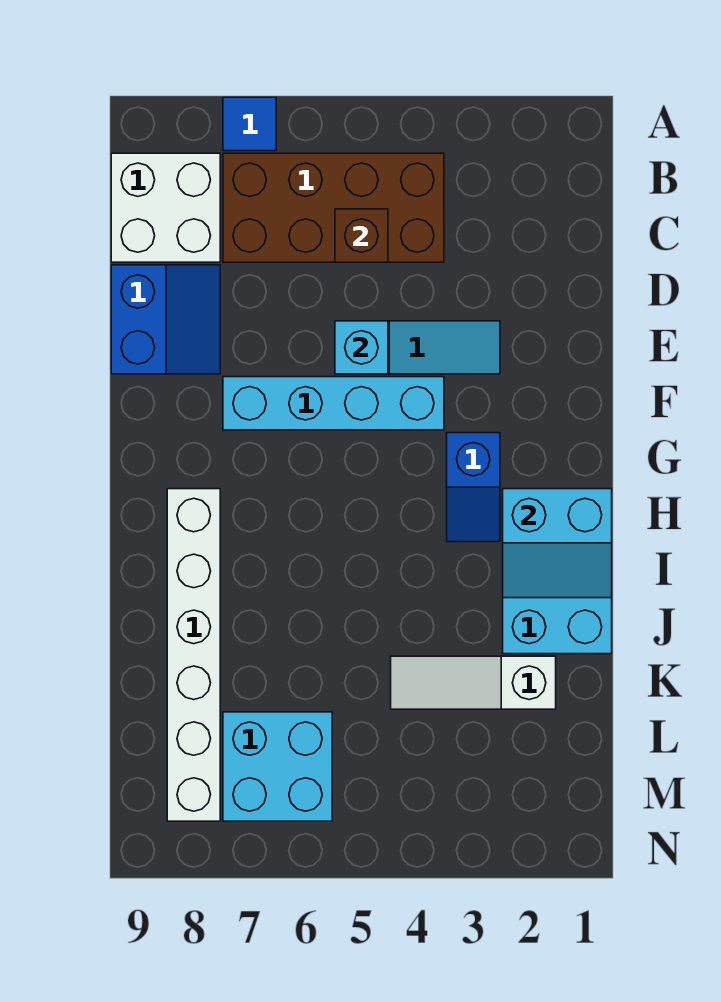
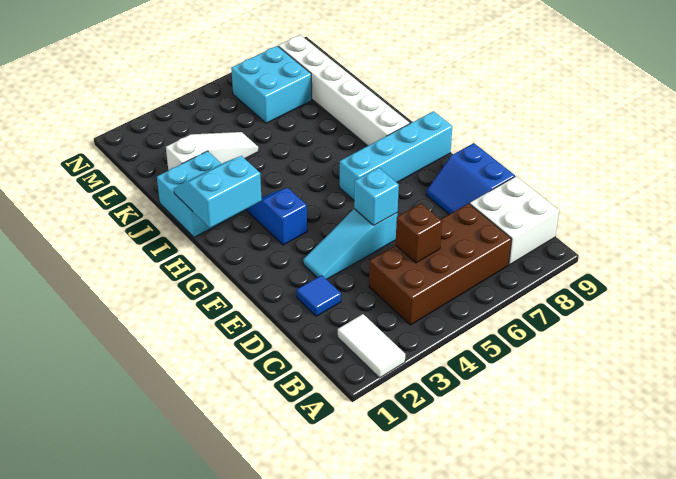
none -> white tile A2:B2 level 1
blue tile A7 level 1 -> blue tile D2 level 1
cyan brick F4:F7 level 1 -> cyan brick G6:G9 level 1

